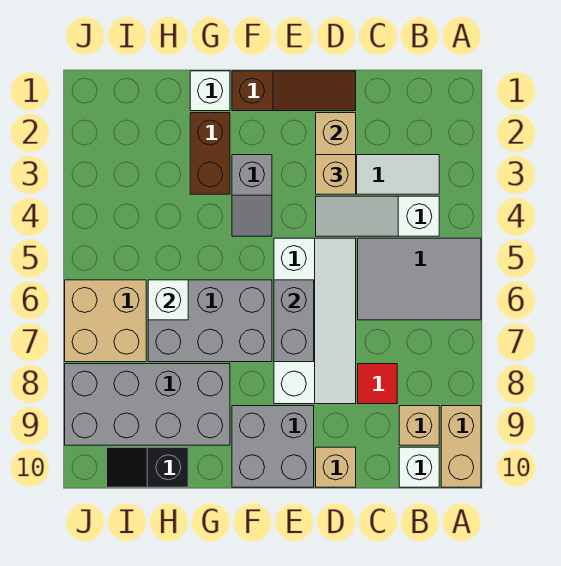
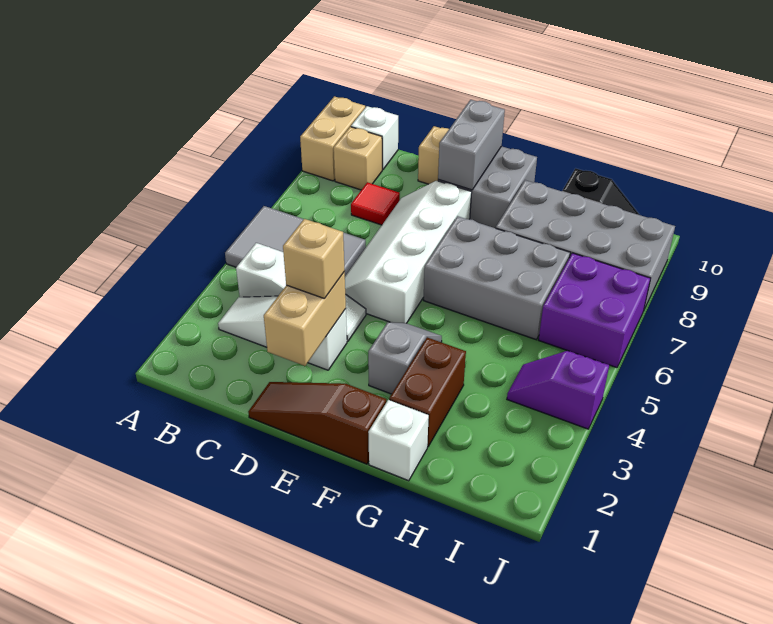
grey brick E6:E7 level 2 -> grey brick E9:E10 level 2
white brick H6 level 2 -> none
none -> purple slope I4:J4 level 1 top J
tan brick I6:J7 level 1 -> purple brick I6:J7 level 1

